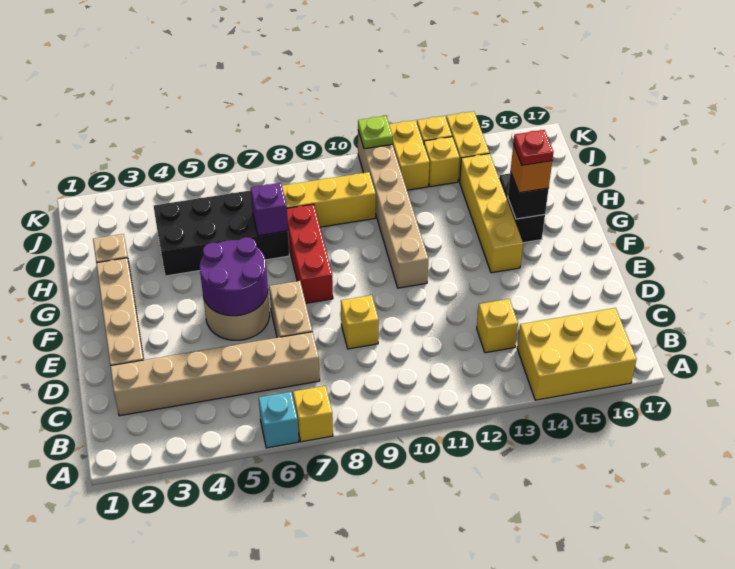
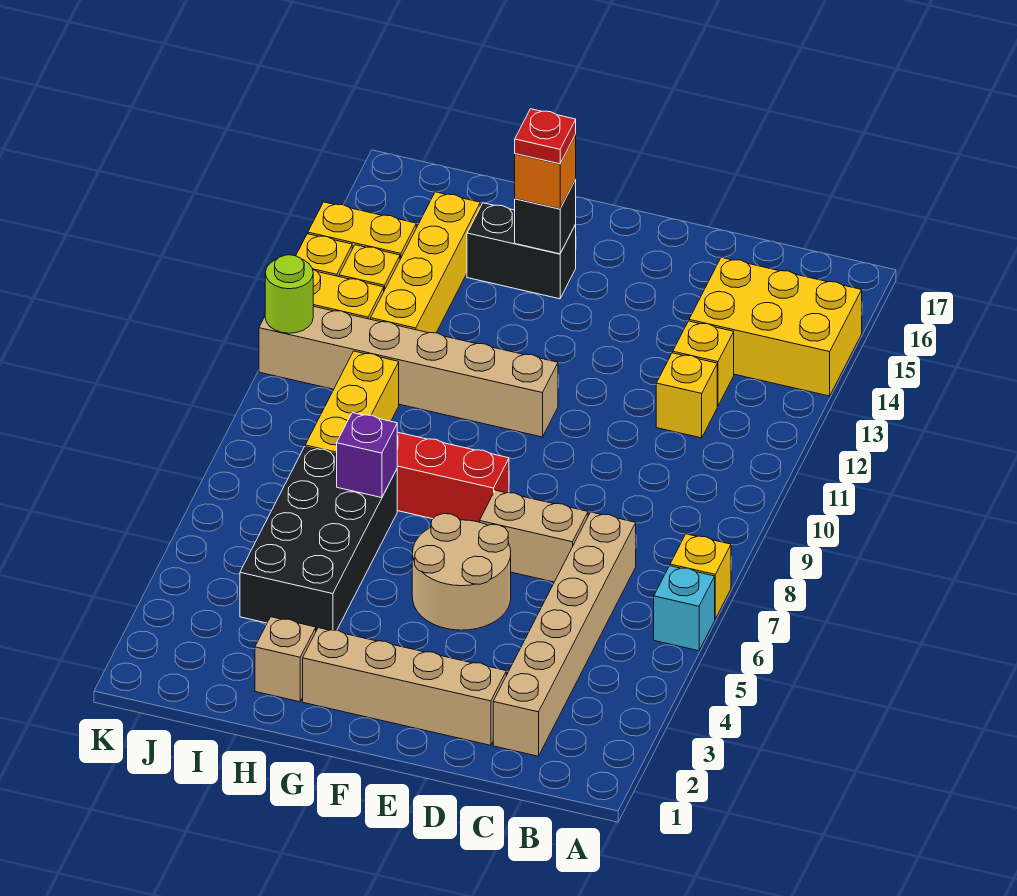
yellow brick A14:B16 level 1 -> yellow brick A14:C15 level 1
yellow brick D9 level 1 -> yellow brick C12 level 1
purple round brick E5:F6 level 2 -> none
yellow brick F14:I14 level 1 -> yellow brick I12:I15 level 1
lime plate K11 level 2 -> lime round brick K11 level 2

